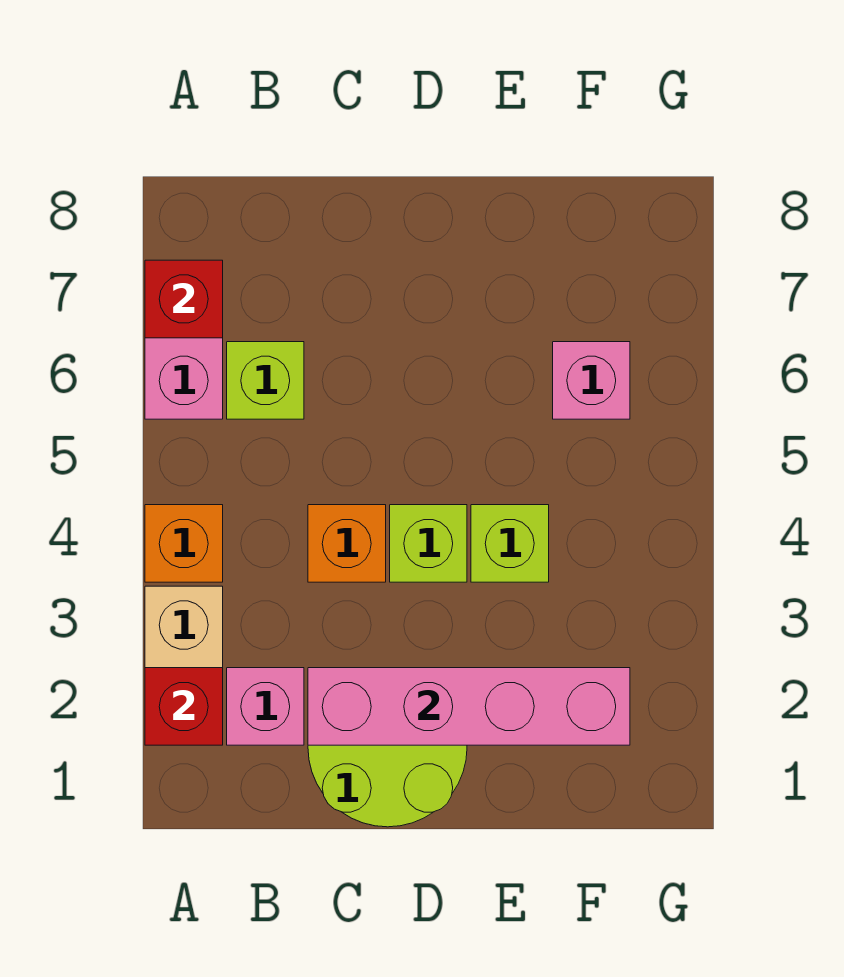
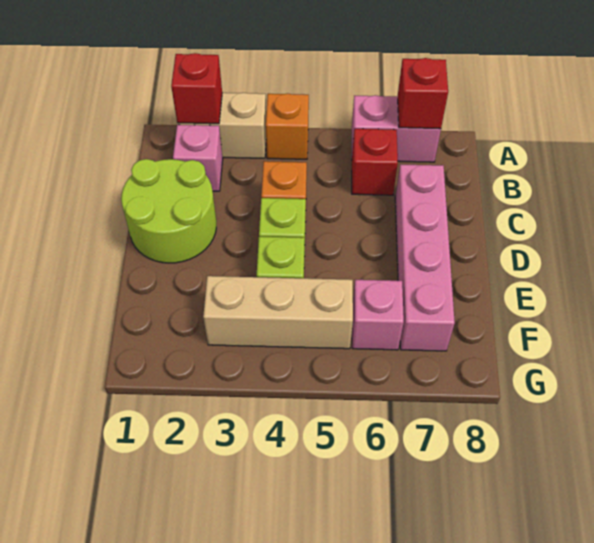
lime brick B6 level 1 -> red brick B6 level 1
pink brick C2:F2 level 2 -> pink brick C7:F7 level 1
none -> tan brick F3:F5 level 1

